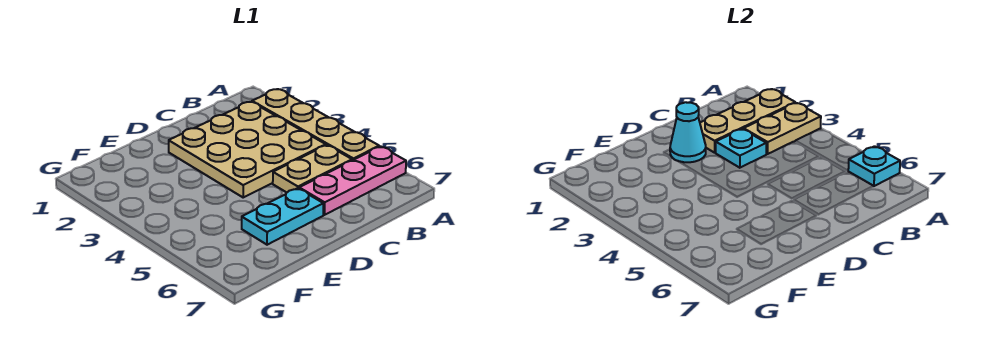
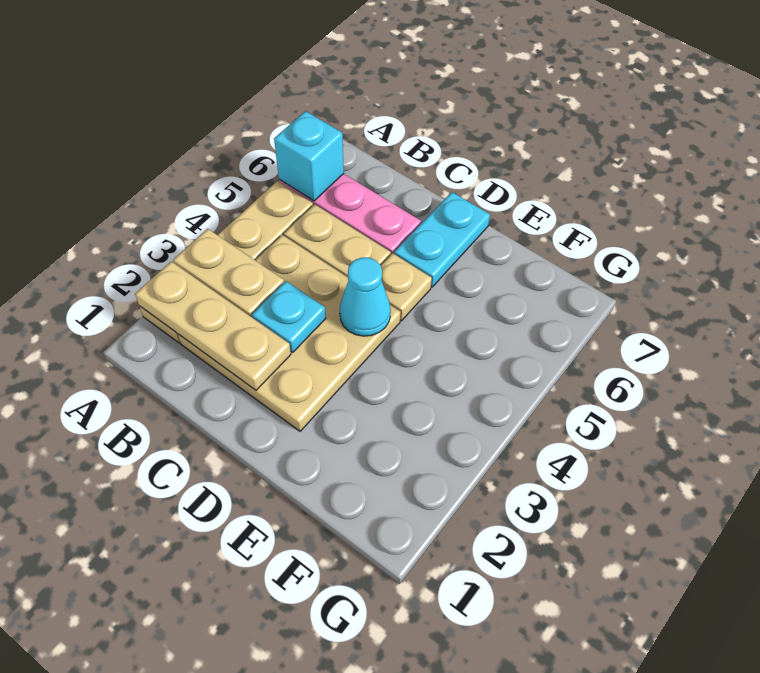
cyan plate A6 level 2 -> cyan brick A6 level 2
cyan cone D2 level 2 -> cyan cone D4 level 2
none -> tan plate D5 level 1
cyan plate D6:E6 level 1 -> cyan plate D6:D7 level 1

